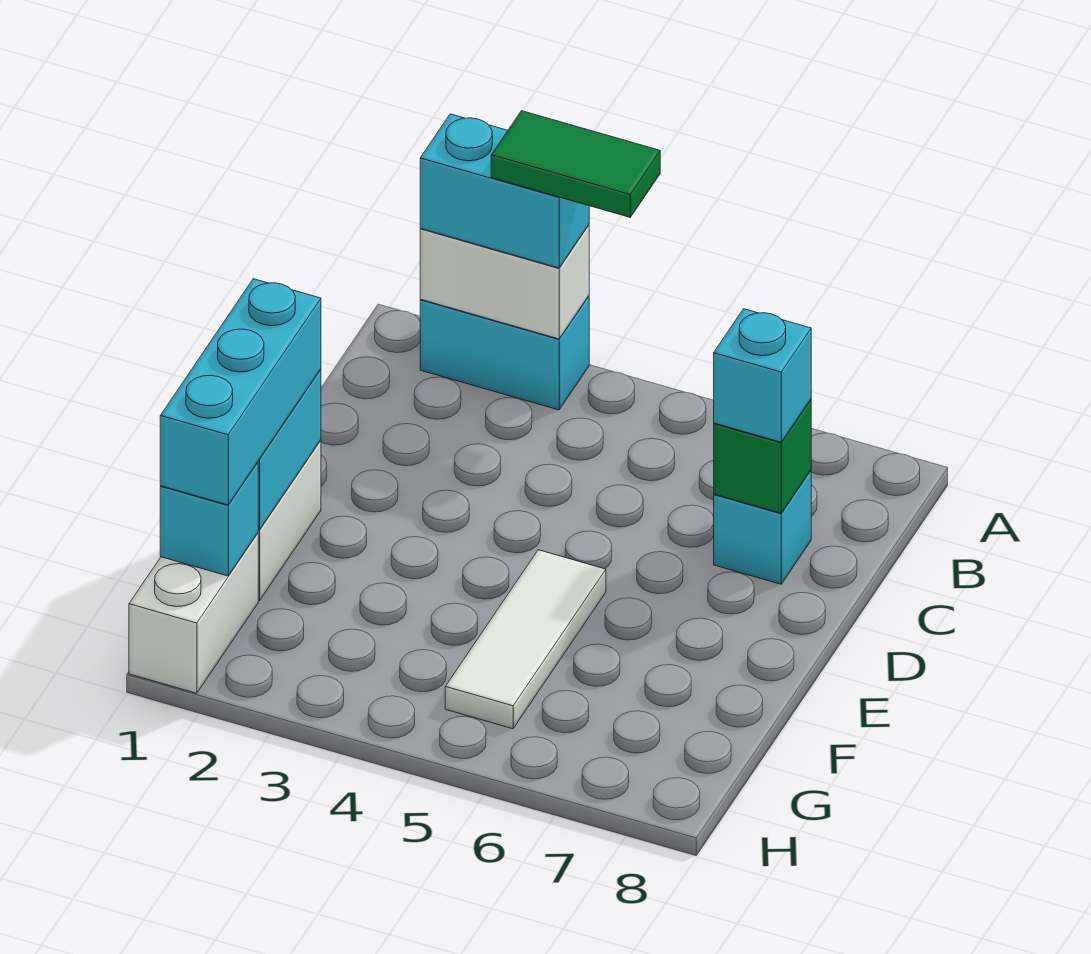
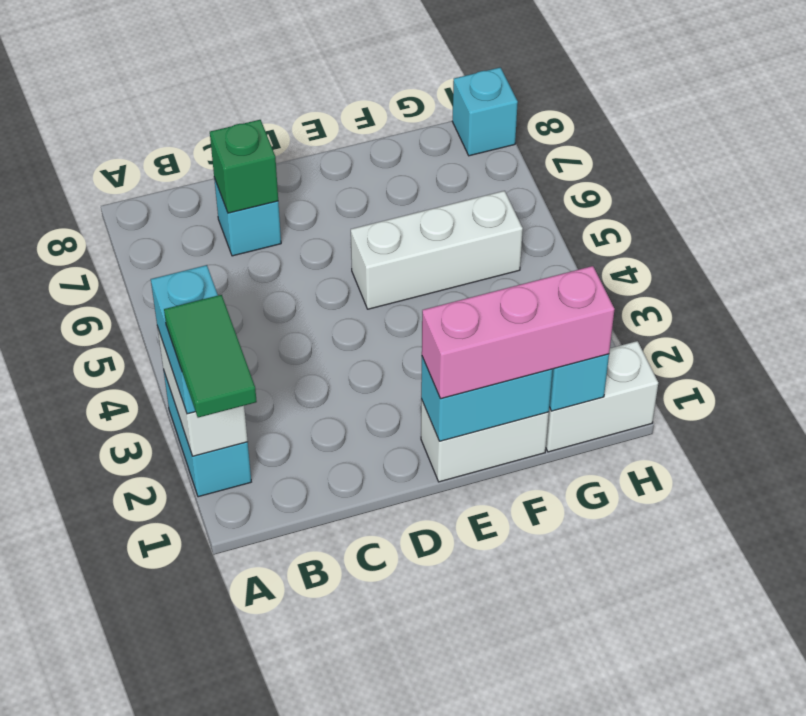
green tile A3:A4 level 4 -> green tile A1:A2 level 4
cyan brick C7 level 3 -> cyan brick H8 level 1
cyan brick E1:G1 level 3 -> pink brick E1:G1 level 3
white tile E5:G5 level 1 -> white brick E5:G5 level 1

